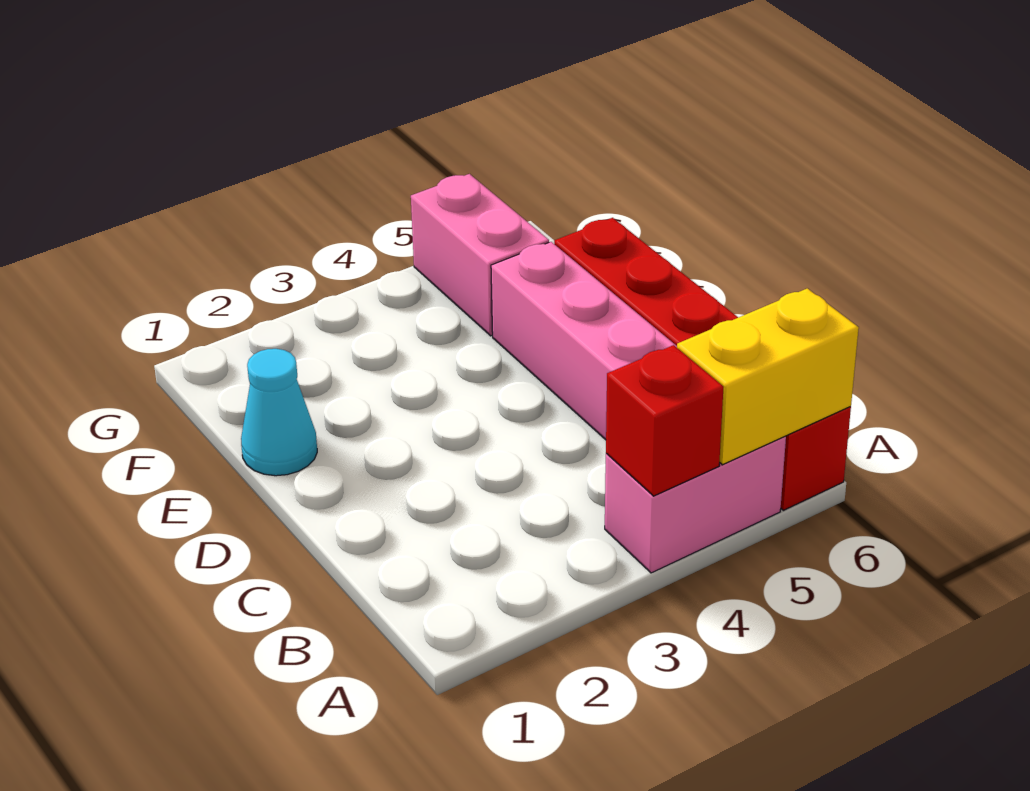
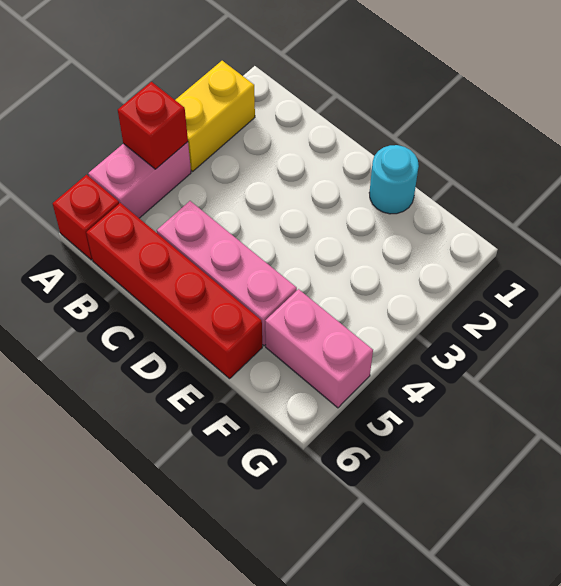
yellow brick A5:A6 level 2 -> yellow brick A2:A3 level 1
cyan cone E1 level 1 -> cyan round brick E1 level 1

